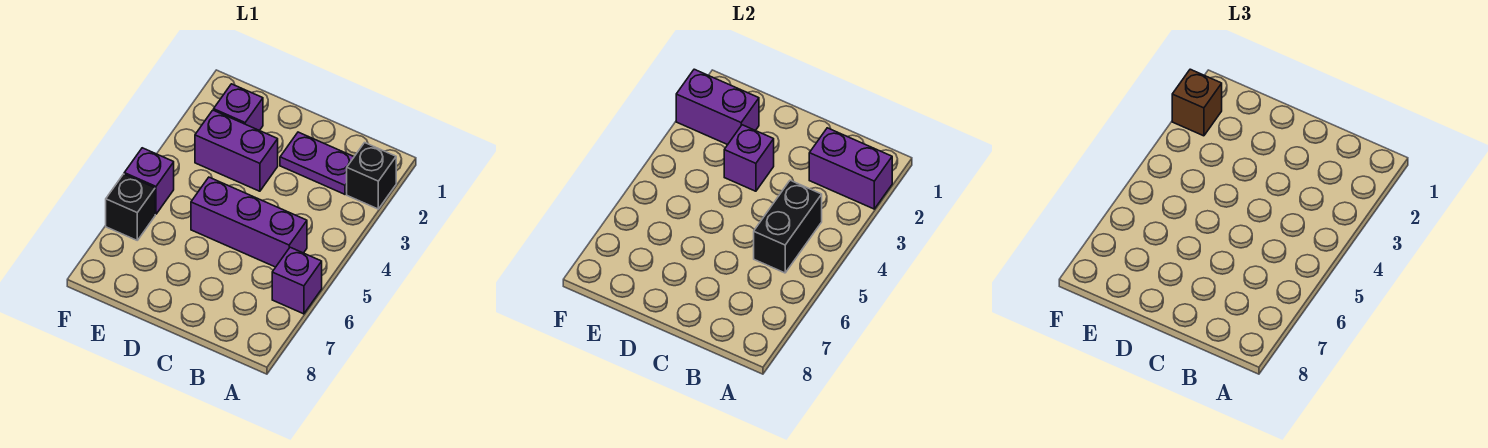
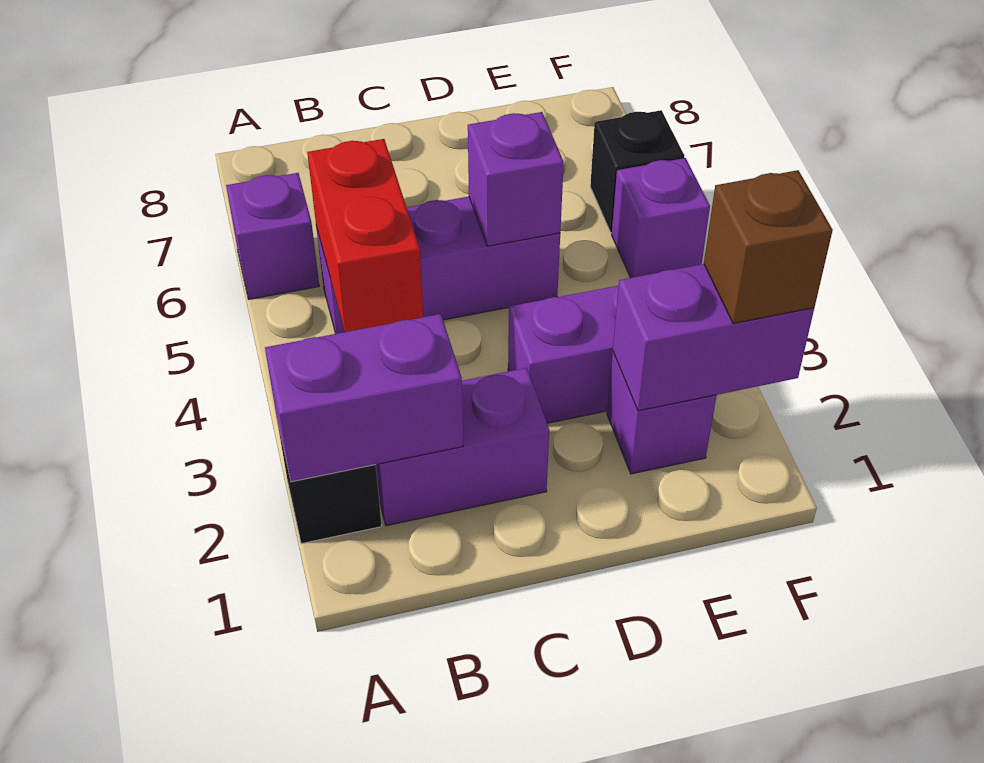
purple plate B2:C2 level 1 -> purple brick B2:C2 level 1
black brick B4:B5 level 2 -> red brick B4:B5 level 2
purple brick D3 level 2 -> purple brick D5 level 2

